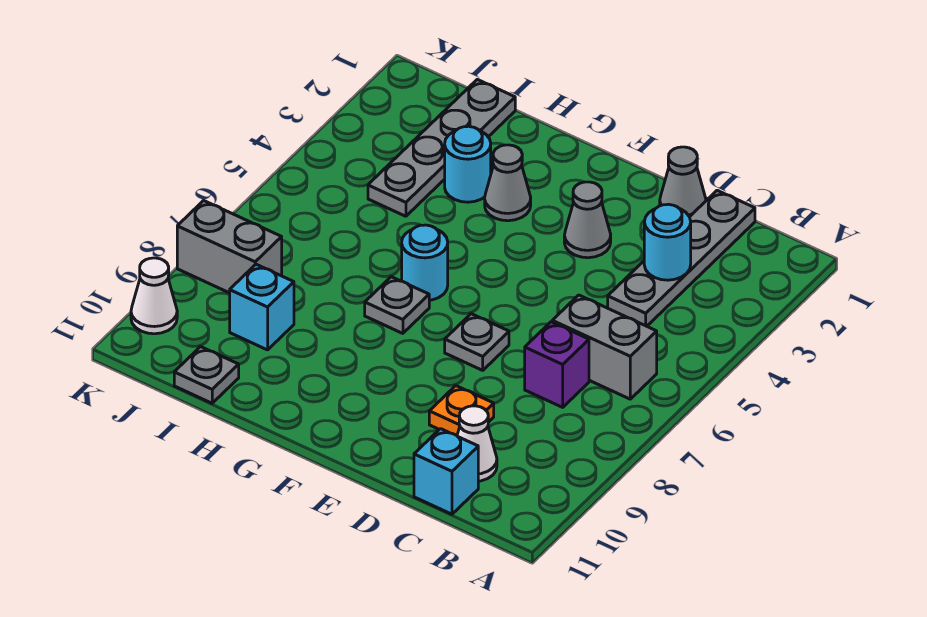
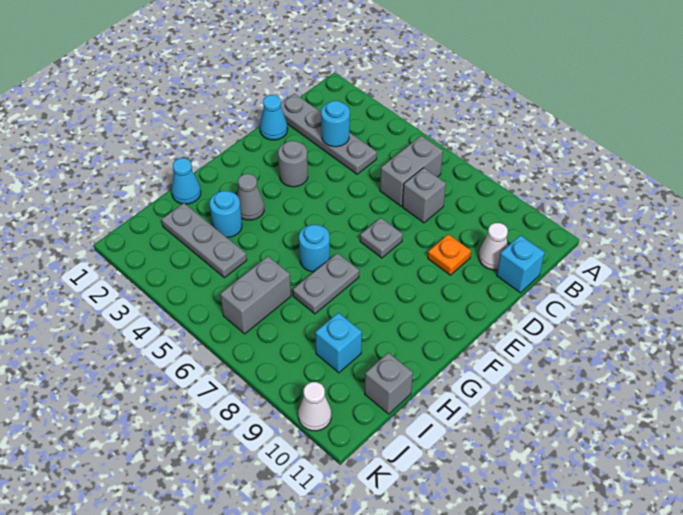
purple brick C7 level 1 -> grey brick C7 level 1
grey cone D1 level 1 -> cyan cone D1 level 1
grey cone E3 level 1 -> grey round brick E3 level 1
grey plate G7 level 1 -> grey plate G7:H7 level 1
none -> cyan cone H1 level 1
grey plate I1:I4 level 1 -> grey plate I2:I4 level 1
grey plate I11 level 1 -> grey brick I11 level 1
grey brick J8:K8 level 1 -> grey brick I6:J6 level 1

